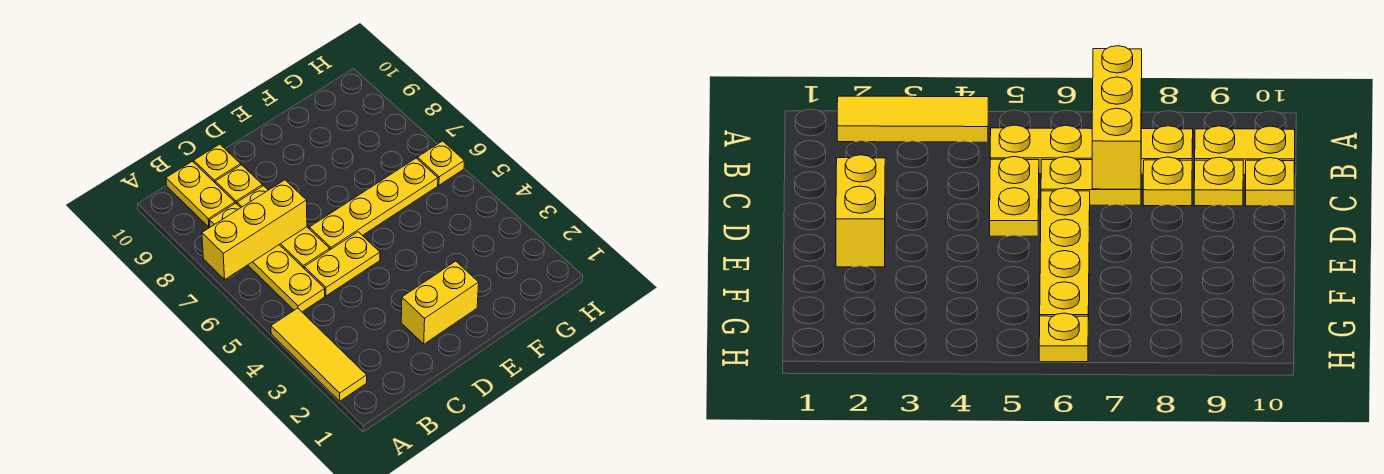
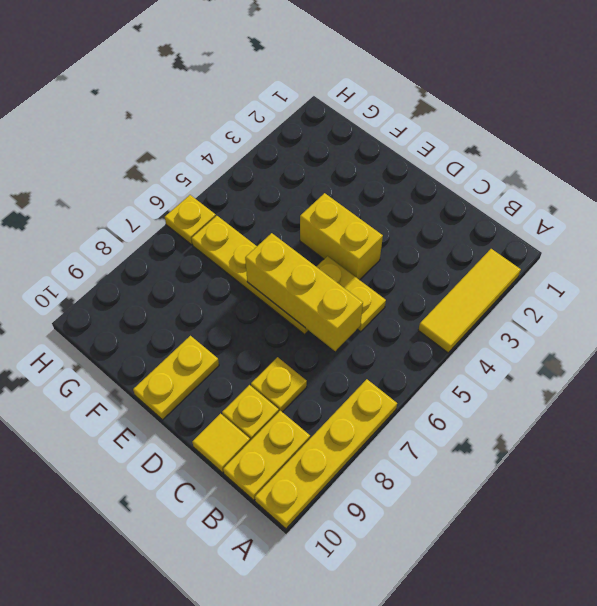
yellow brick A7:C7 level 2 -> yellow brick C6:E6 level 2
yellow plate B5:B8 level 1 -> yellow plate A7:A10 level 1
yellow plate C6:C7 level 1 -> yellow plate E9:E10 level 1
yellow plate C10 level 1 -> yellow tile C10 level 1
yellow brick D2:E2 level 1 -> yellow brick D4:E4 level 1

